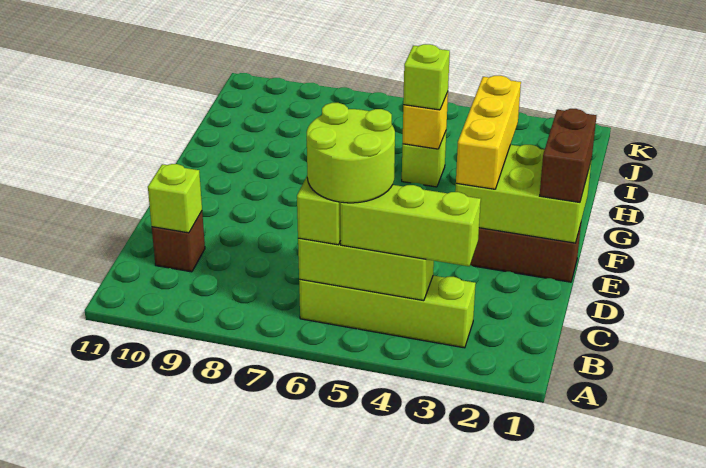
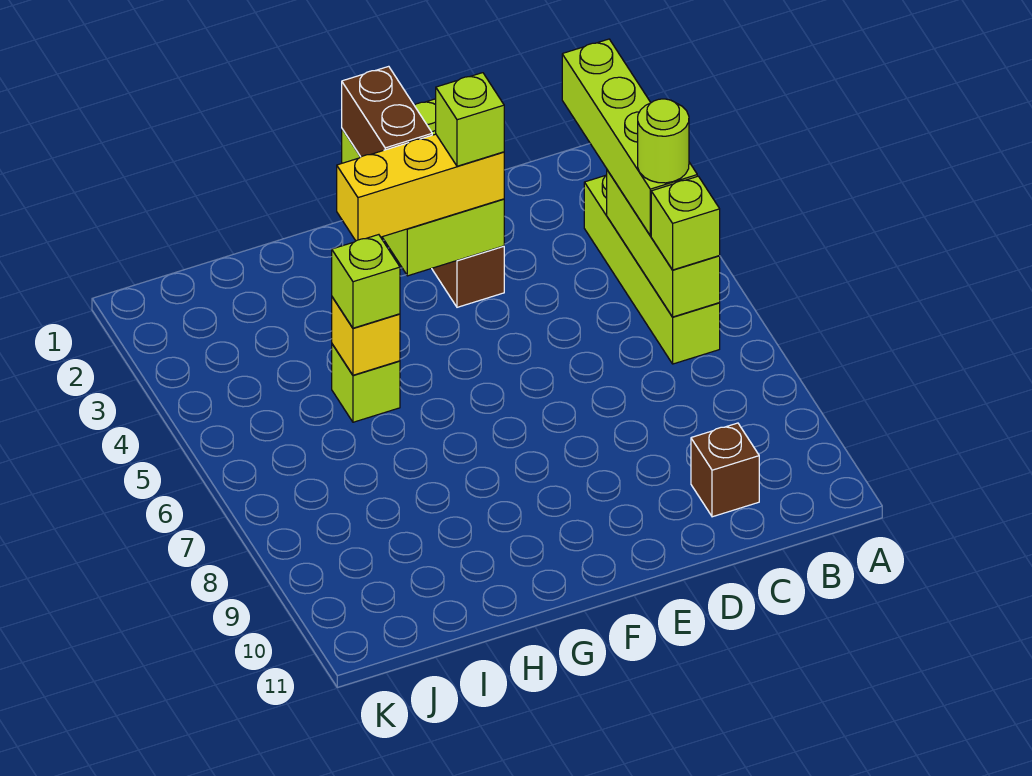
lime brick B3:B5 level 3 -> lime brick B2:B5 level 3
lime round brick B5:C6 level 4 -> lime round brick B5 level 4
lime brick C10 level 2 -> lime brick E3 level 4
brown brick E1:F1 level 3 -> brown brick F1:F2 level 3

